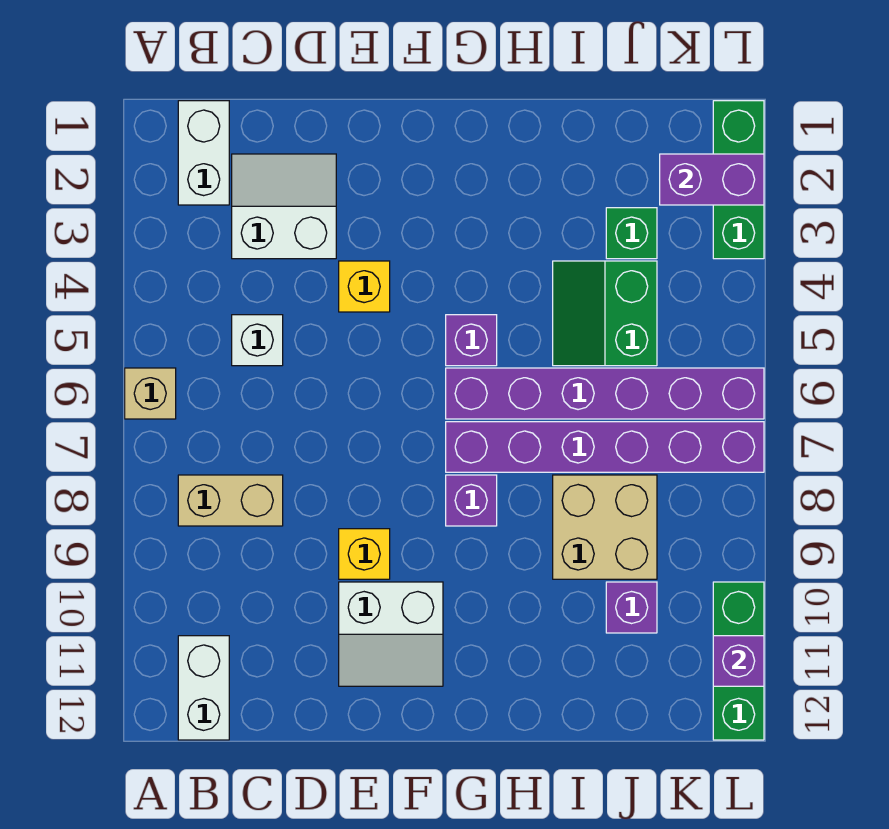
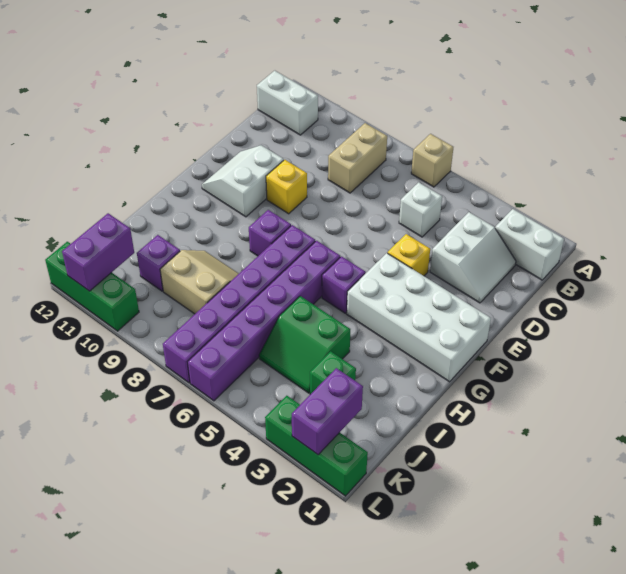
none -> white brick F1:G4 level 1
green slope I4:J5 level 1 top J -> green slope I4:J5 level 1 top I
tan brick I8:J9 level 1 -> tan slope I8:J9 level 1 top J
purple brick L11 level 2 -> purple brick K11:L11 level 2

